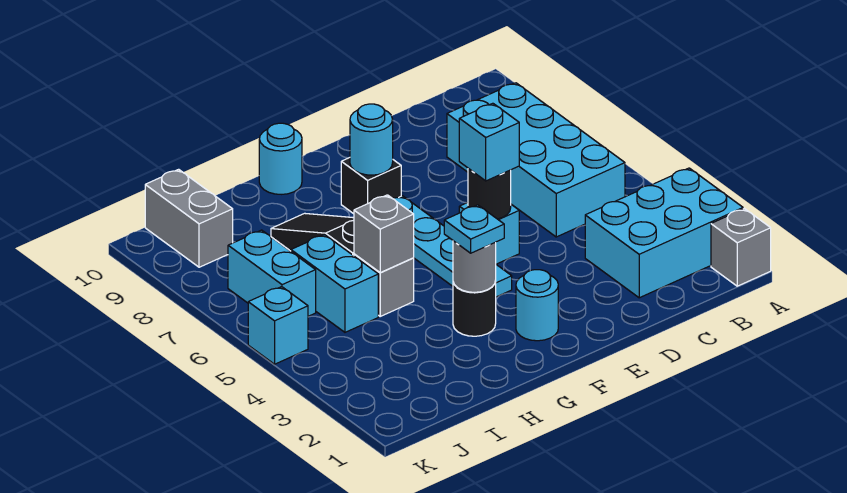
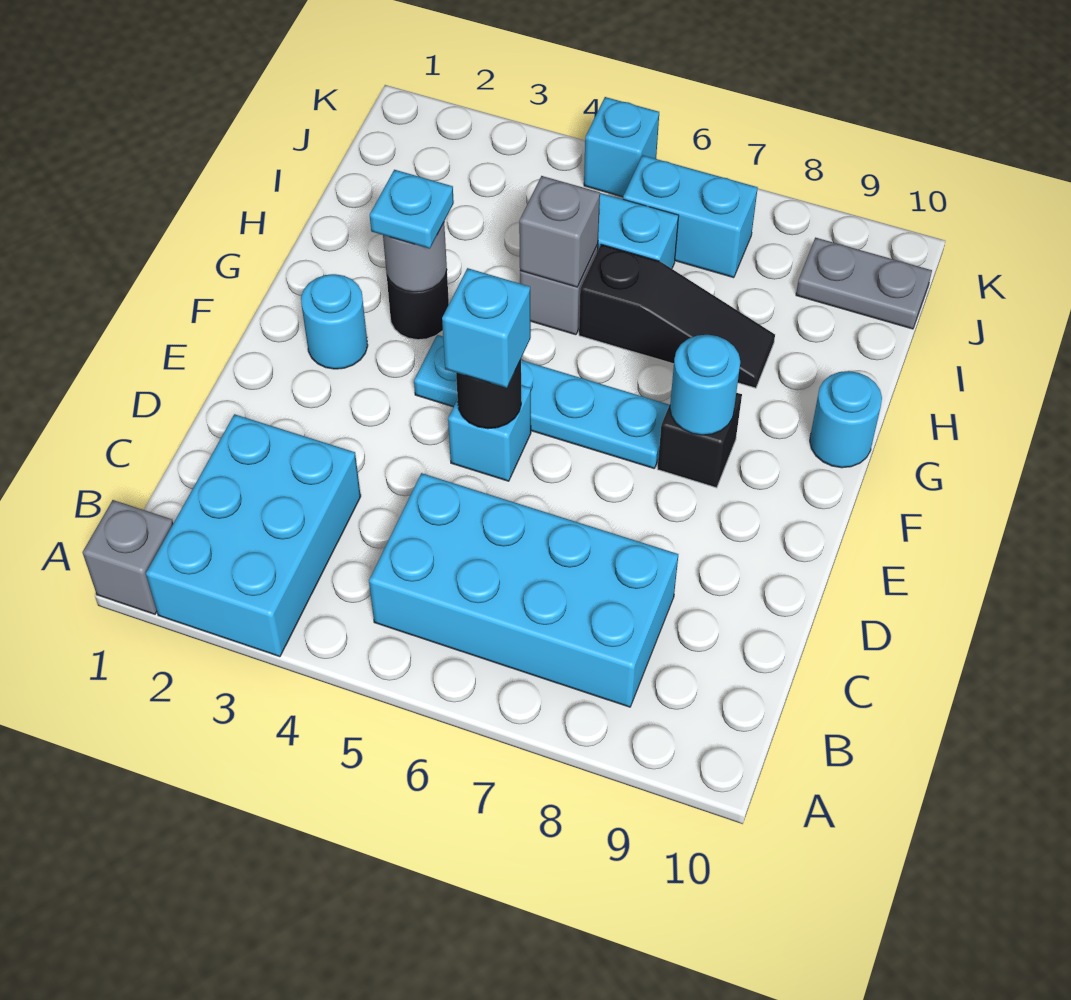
grey brick J9:J10 level 1 -> grey plate J9:J10 level 1

